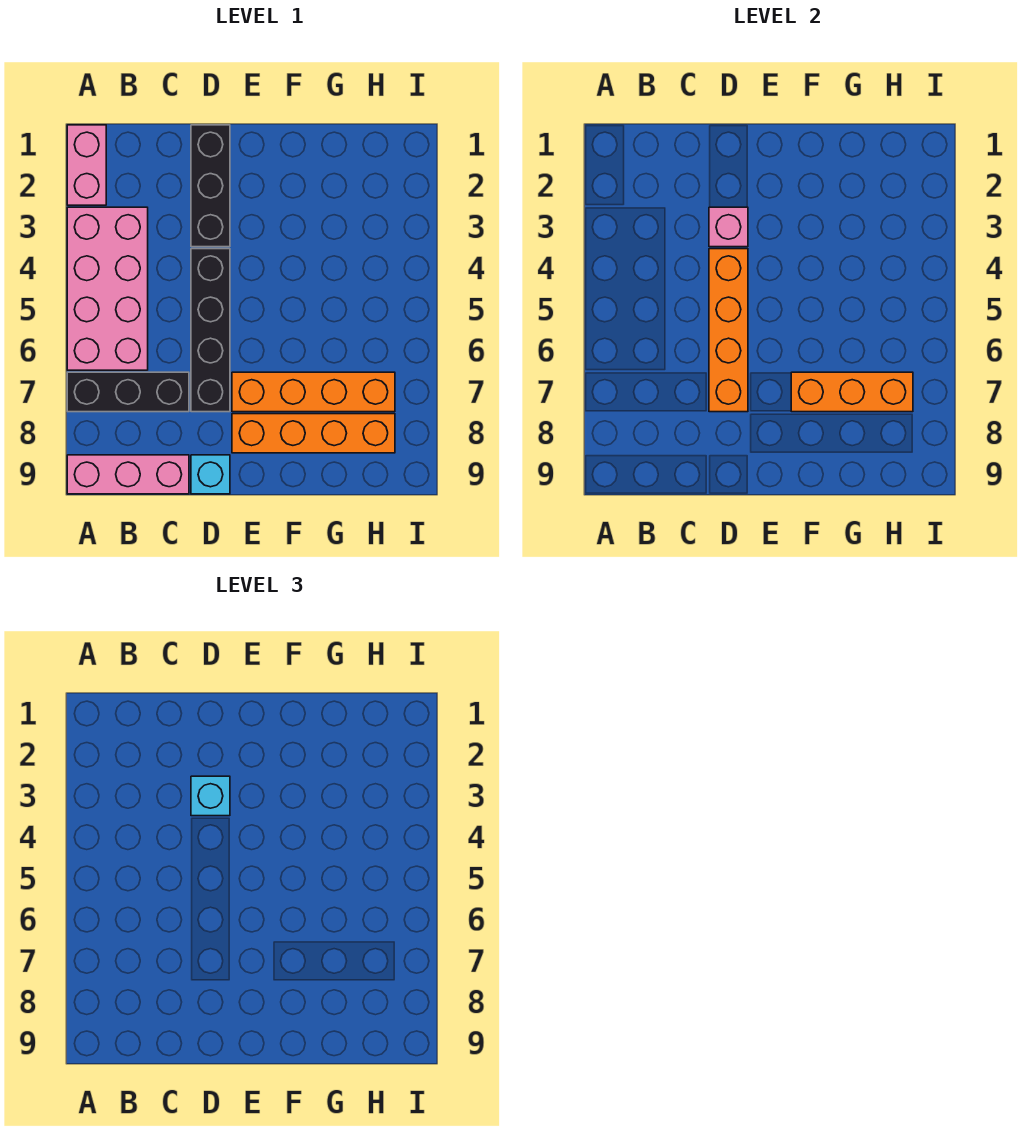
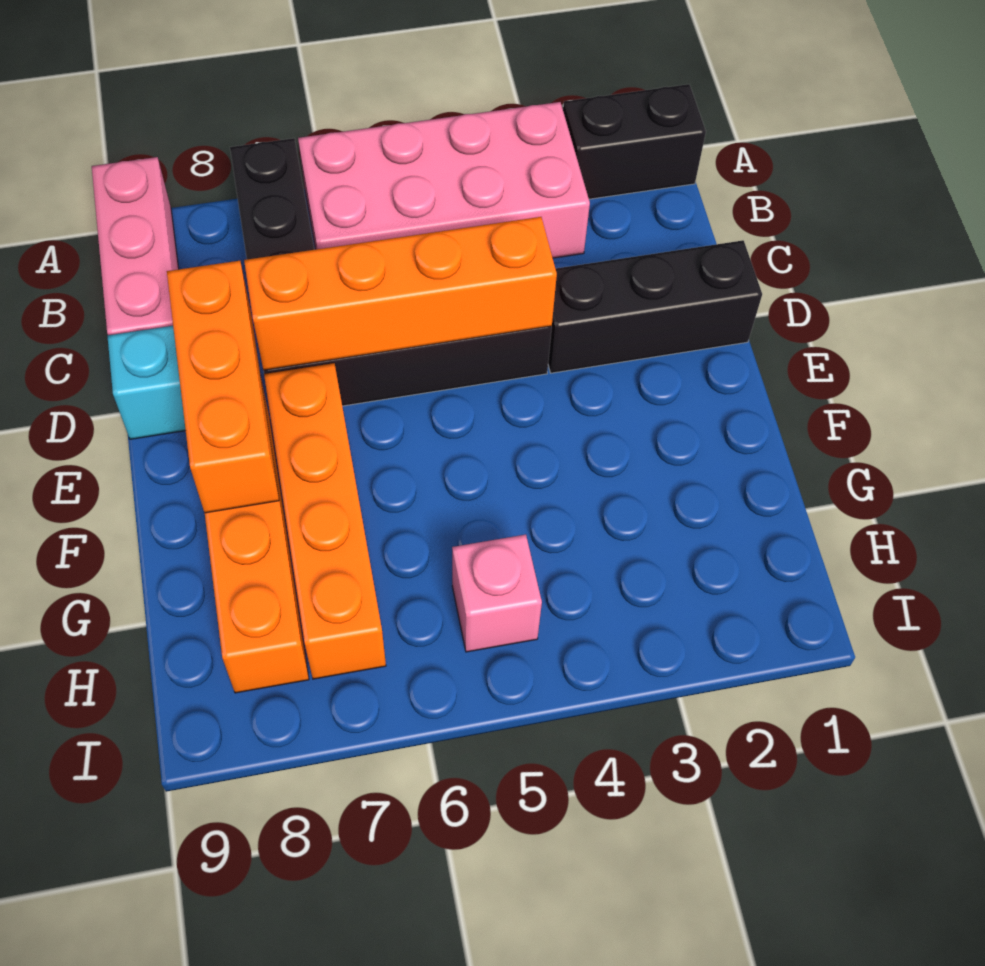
pink brick A1:A2 level 1 -> black brick A1:A2 level 1
pink brick D3 level 2 -> pink brick H5 level 1
cyan brick D3 level 3 -> none
orange brick F7:H7 level 2 -> orange brick D8:F8 level 2

